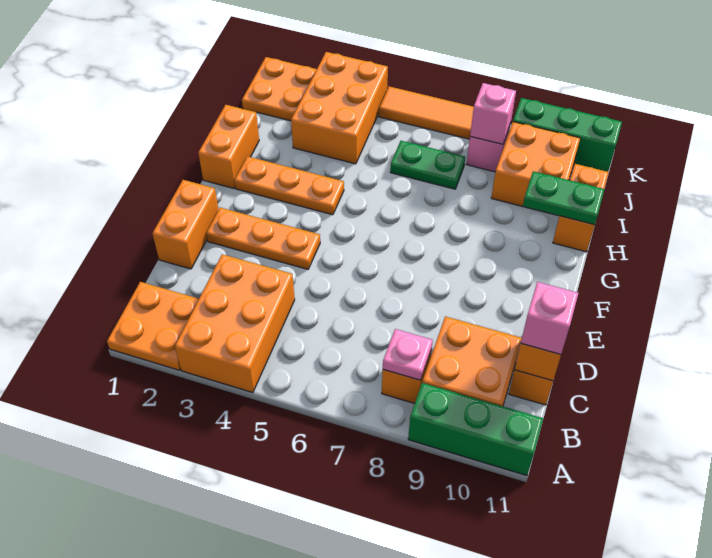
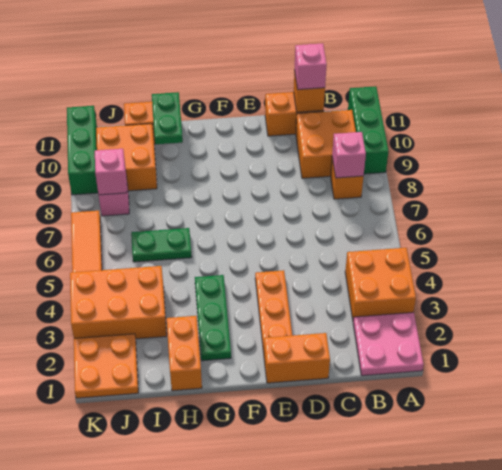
orange plate A1:B2 level 1 -> pink plate A1:B2 level 1
orange brick A3:C4 level 1 -> orange brick A3:B4 level 1
pink plate B8 level 2 -> pink brick B8 level 2
orange brick G1:H1 level 1 -> orange brick H1:H2 level 1
orange plate G2:G4 level 1 -> green plate G2:G4 level 1
green plate I6:I7 level 1 -> green plate H6:I6 level 1

